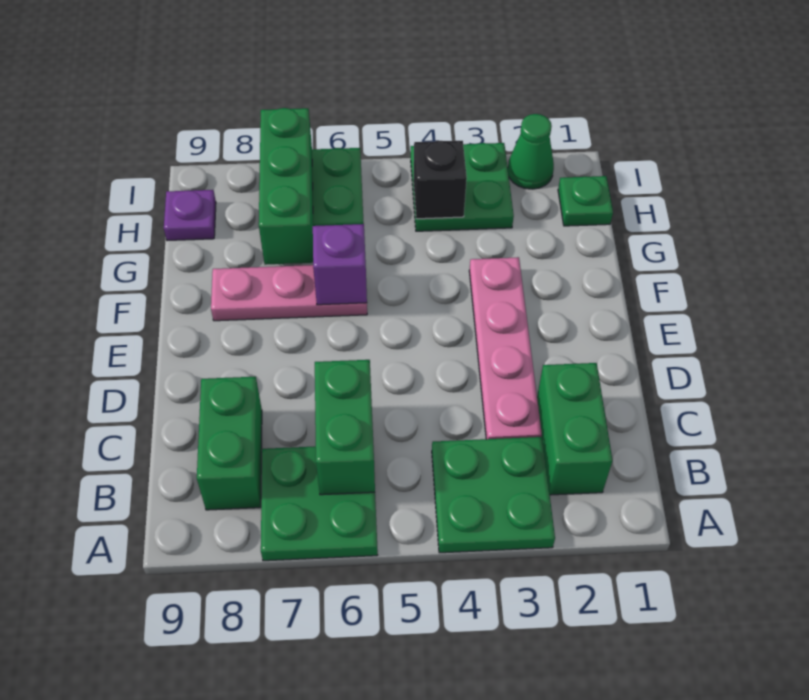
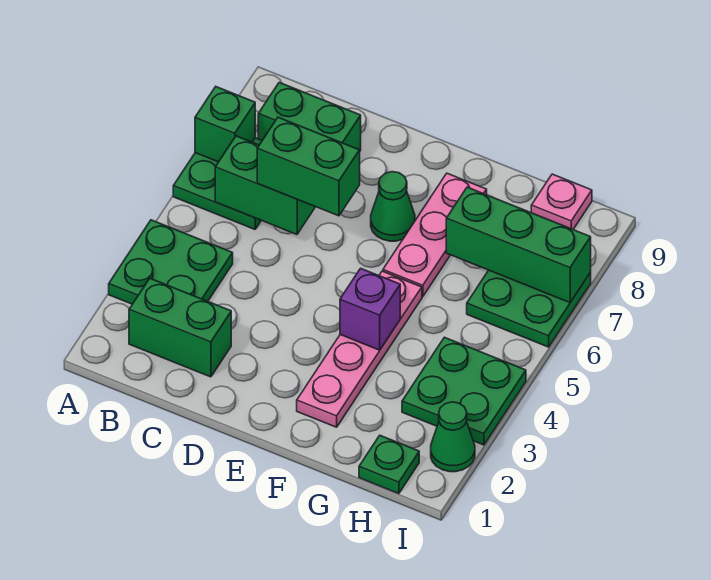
none -> green brick A7 level 2
pink plate C3:F3 level 1 -> pink plate F2:F5 level 1
none -> green brick C6:D6 level 3
none -> green cone E7 level 1
purple brick F6 level 2 -> purple brick F4 level 2
black brick H4 level 2 -> none
purple plate H9 level 1 -> pink plate H9 level 1

